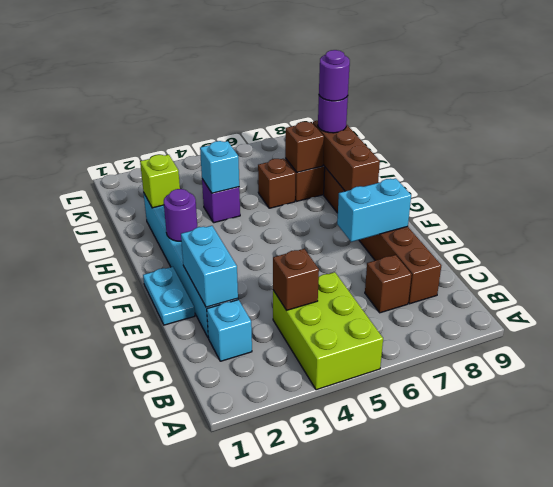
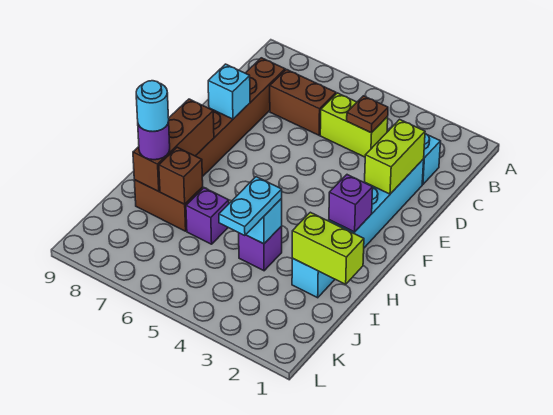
lime brick A4:C5 level 1 -> lime brick C4:C5 level 1
brown brick C4 level 2 -> brown plate C4 level 2
brown brick C7 level 1 -> brown brick C6:C7 level 1
cyan brick D2:E2 level 2 -> lime brick D2:E2 level 2
cyan plate E1:F1 level 1 -> cyan plate I4:J4 level 3
cyan brick E7:E8 level 2 -> cyan brick E8 level 2
purple round brick G2 level 2 -> purple brick G2 level 2
lime brick I2 level 2 -> lime brick I1:I2 level 2
brown brick I6 level 1 -> purple brick I6 level 1
purple round brick I8 level 4 -> cyan round brick I8 level 4

